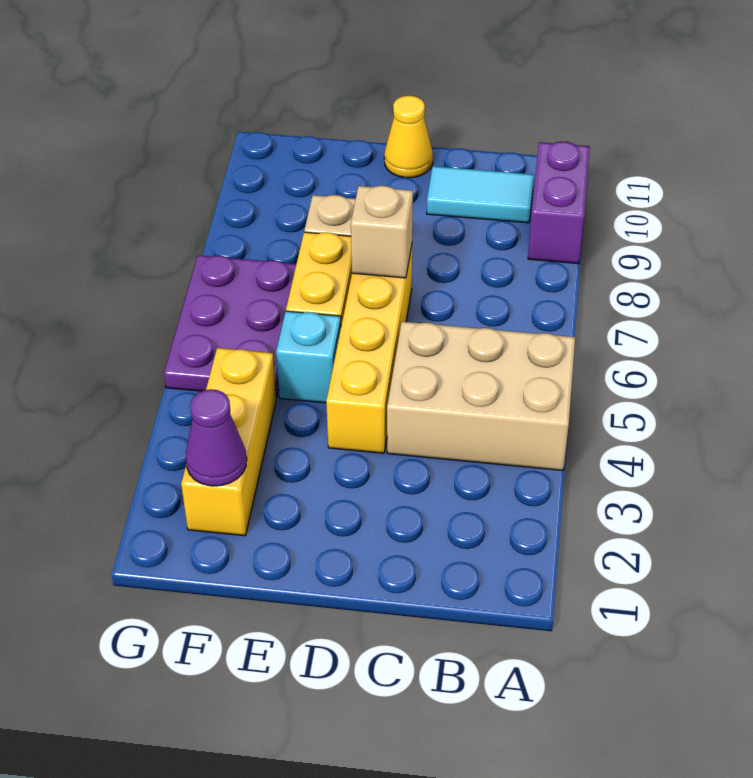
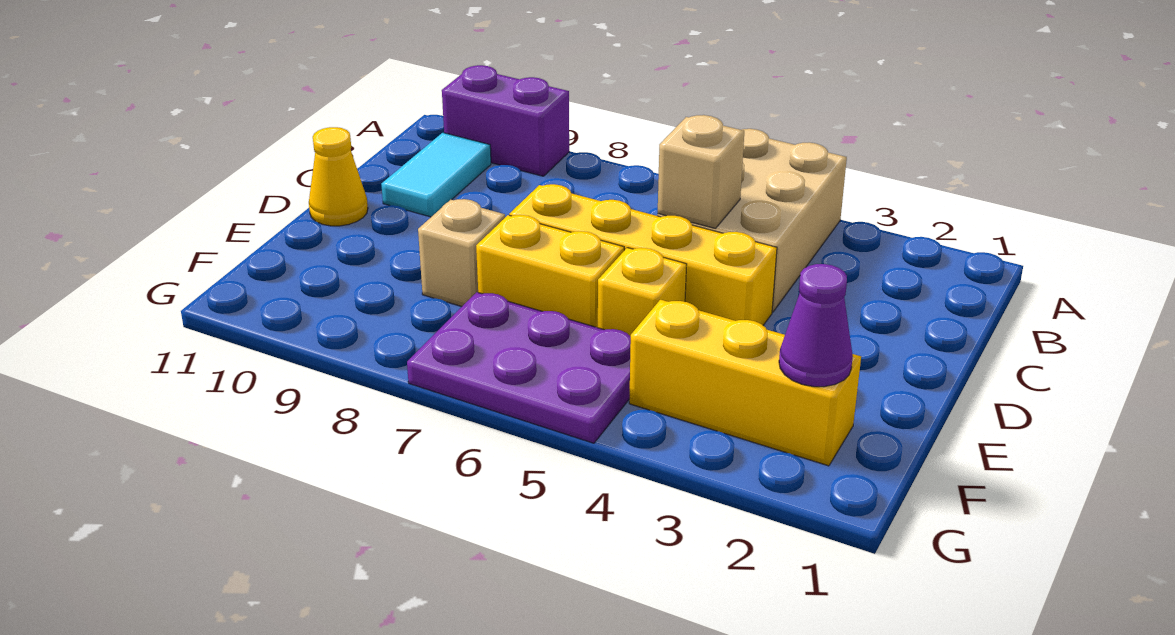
tan brick D7 level 2 -> tan brick C5 level 2
cyan brick E5 level 1 -> yellow brick E5 level 1

